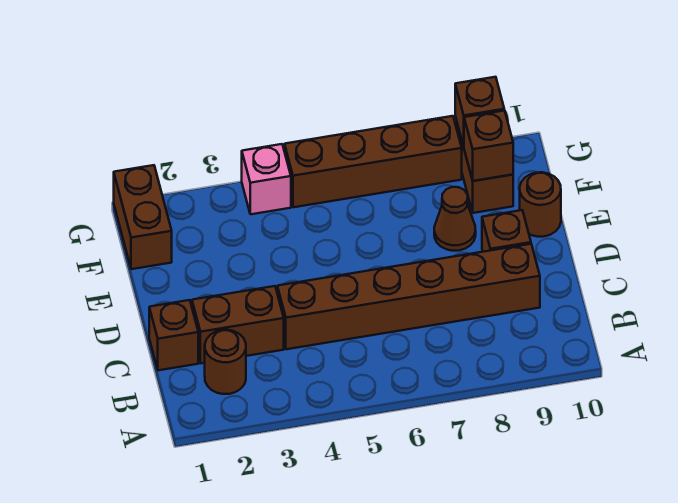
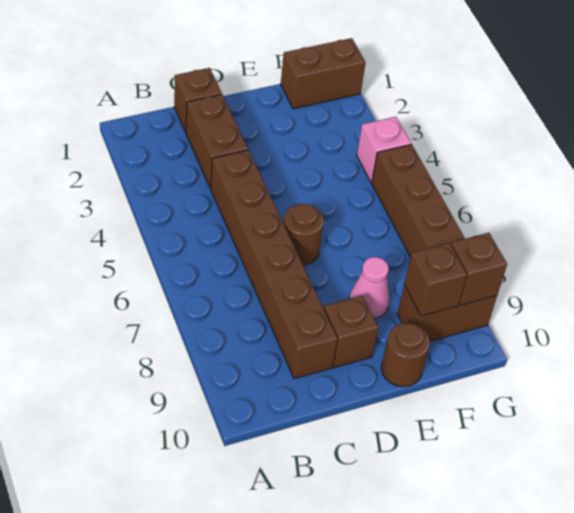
brown round brick B2 level 1 -> brown round brick D6 level 1
brown cone E8 level 1 -> pink cone E8 level 1

